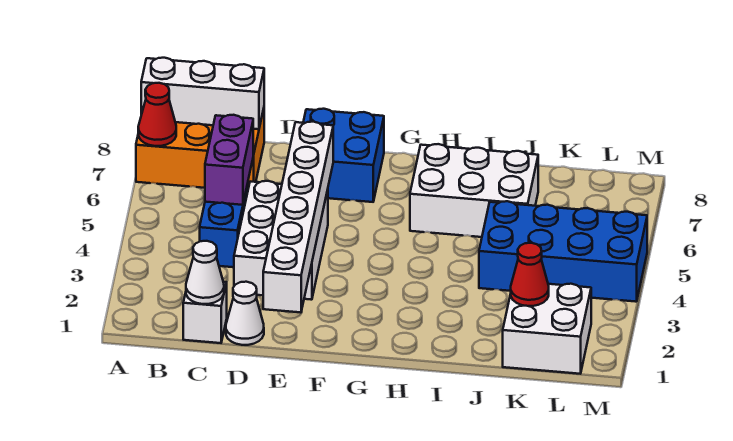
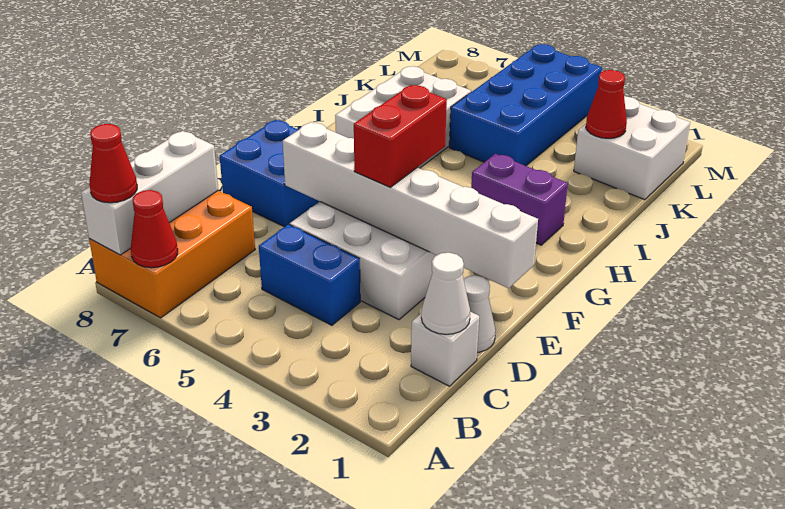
none -> red cone A8 level 3
purple brick C5:C6 level 2 -> purple brick H2:H3 level 1
none -> red brick E4:F4 level 3

